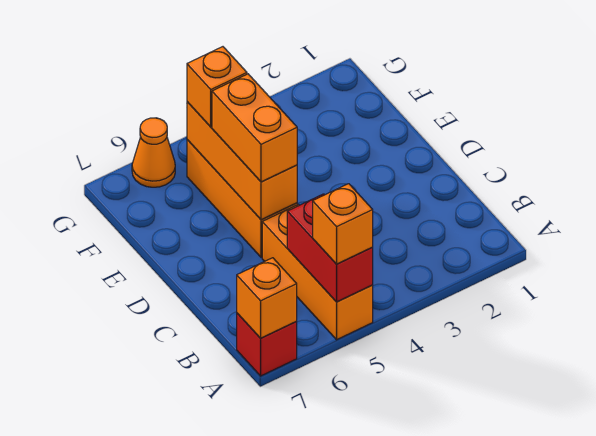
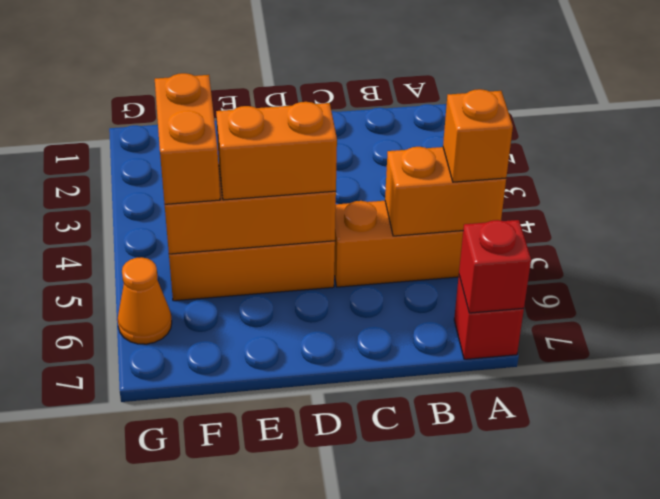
red brick A5:B5 level 2 -> orange brick A5:B5 level 2
orange brick A7 level 2 -> red brick A7 level 2
orange brick F5 level 3 -> orange brick F4:F5 level 3

